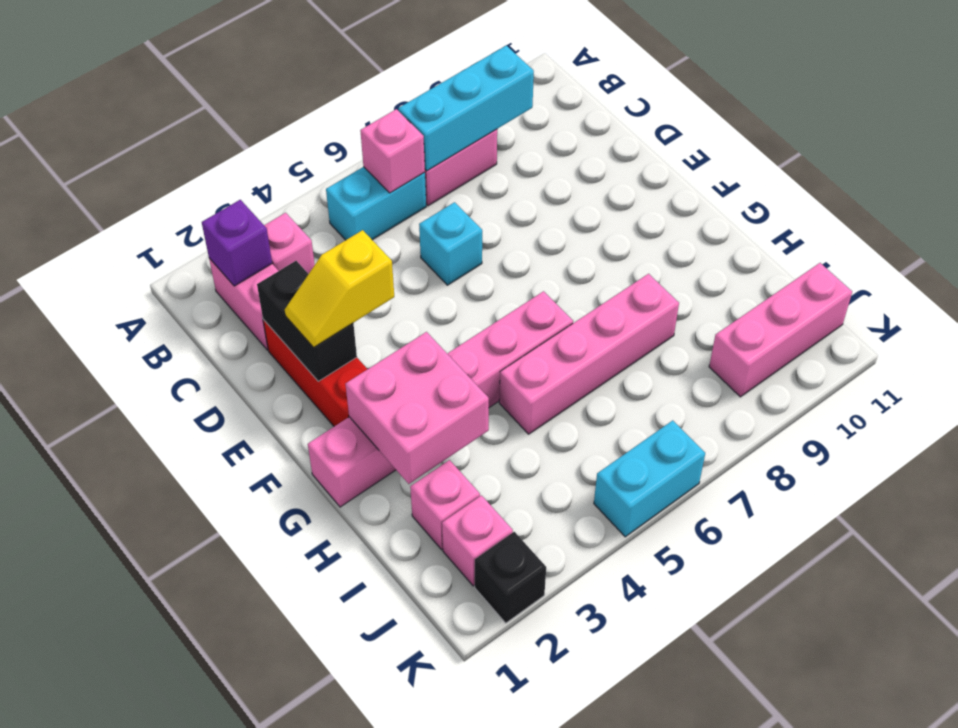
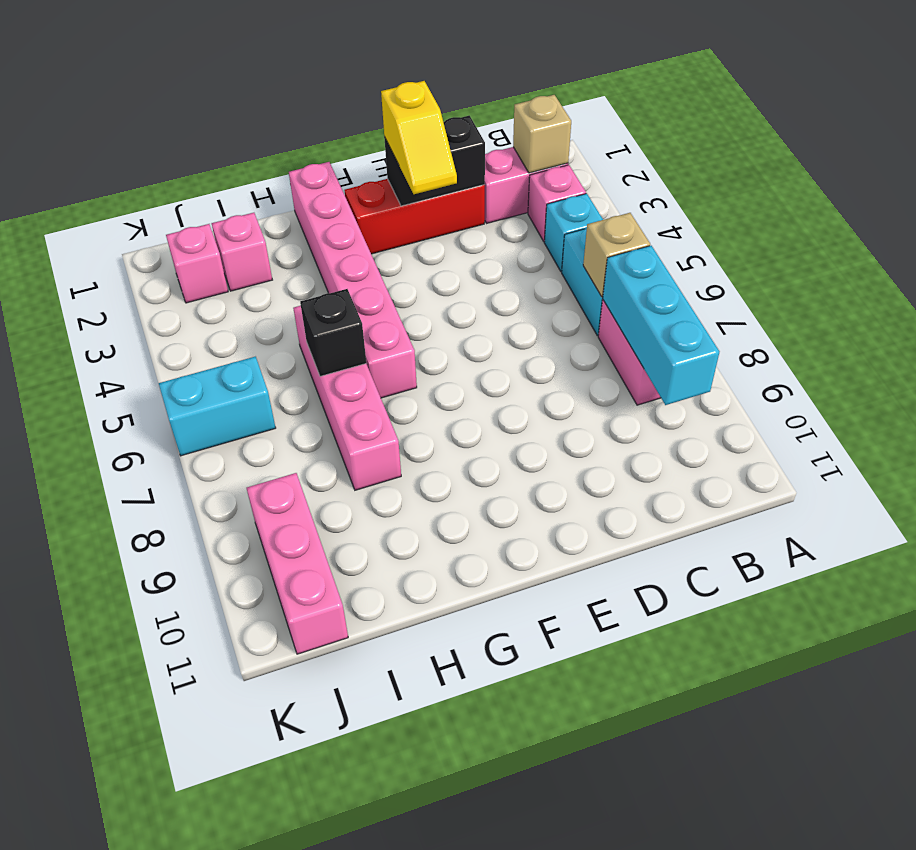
purple brick B2 level 2 -> tan brick B2 level 2
pink brick B6 level 2 -> tan brick B6 level 2
cyan brick D6 level 1 -> cyan brick B4 level 1
yellow slope E2:E3 level 3 top 3 -> yellow slope E2:E3 level 3 top 2
pink brick G2:H3 level 2 -> none
black brick K2 level 1 -> black brick H6 level 2
cyan brick K5:K6 level 1 -> cyan brick J6:K6 level 1

